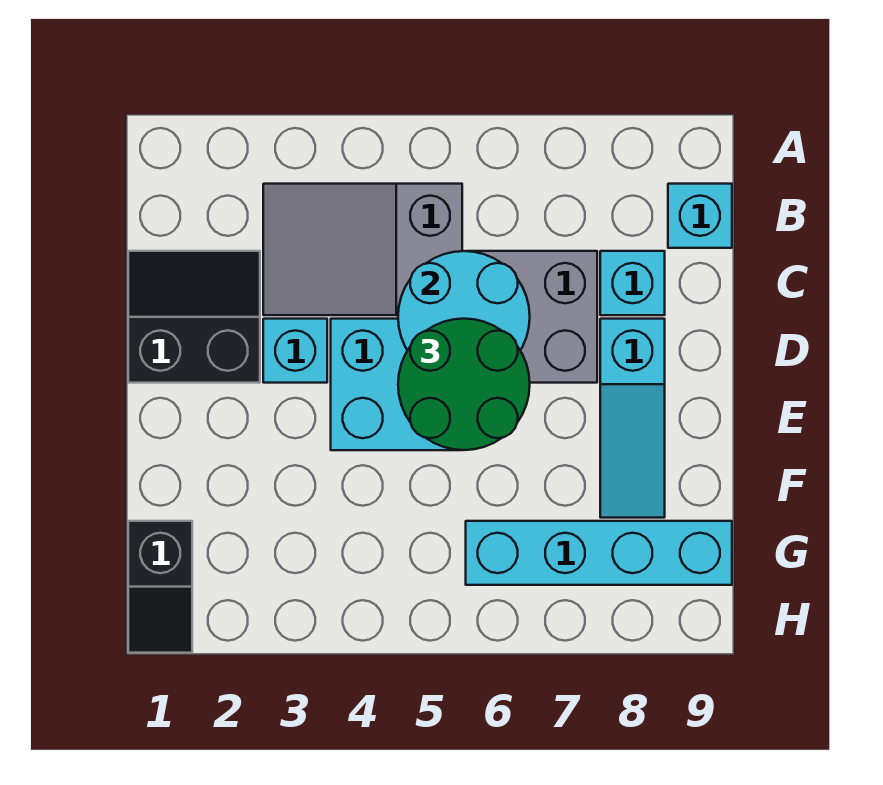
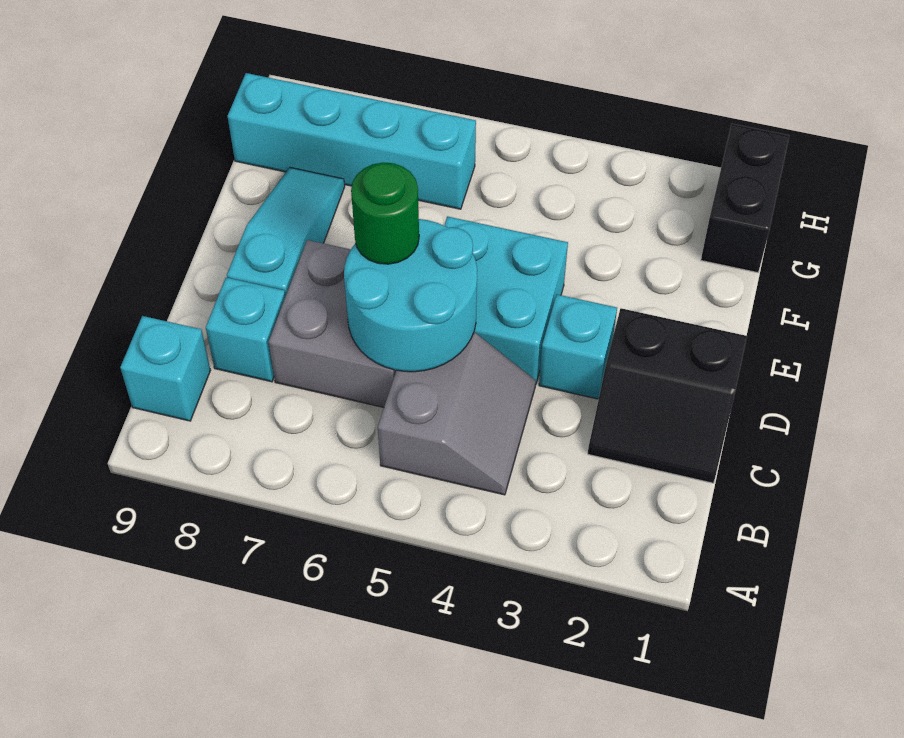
grey slope B3:C5 level 1 top 5 -> grey slope B4:C5 level 1 top 5
green round brick D5:E6 level 3 -> green round brick D6 level 3
black slope G1:H1 level 1 top G -> black brick G1:H1 level 1

